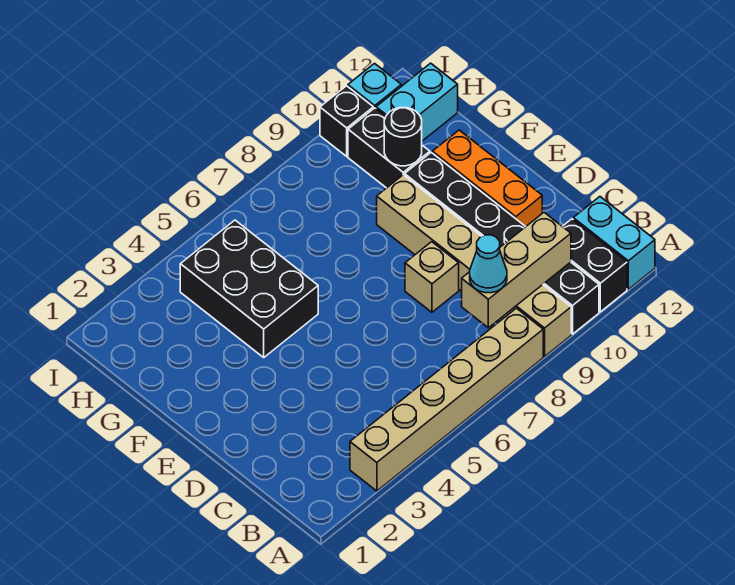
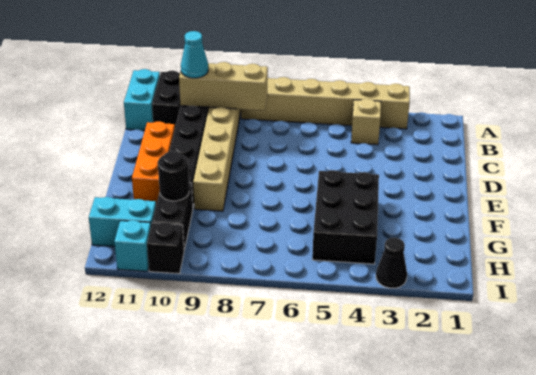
cyan cone B8 level 3 -> cyan cone B10 level 3
tan brick D8 level 1 -> tan brick B4 level 1
none -> black cone I3 level 1

